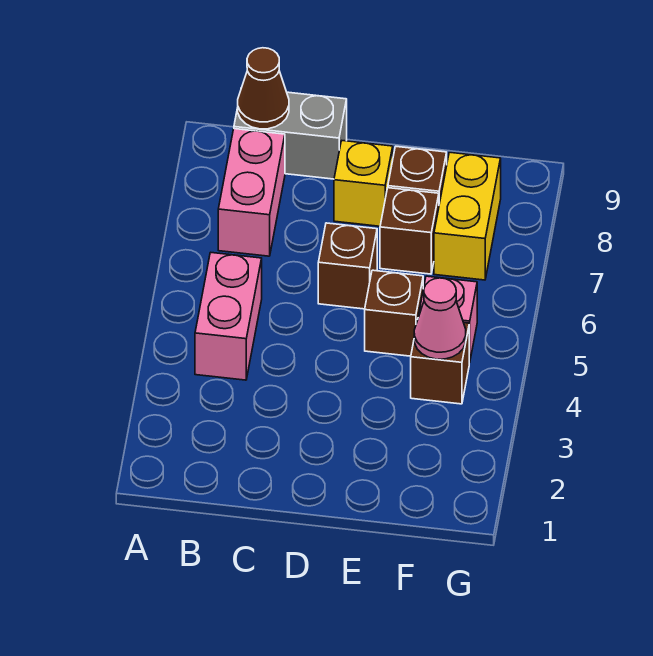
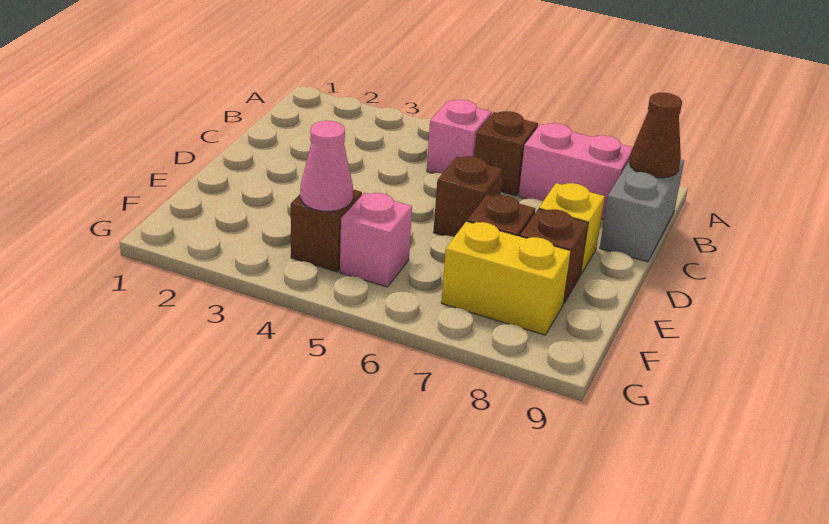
pink brick B4:B5 level 1 -> pink brick B5 level 1
brown brick E5 level 1 -> brown brick B6 level 1

